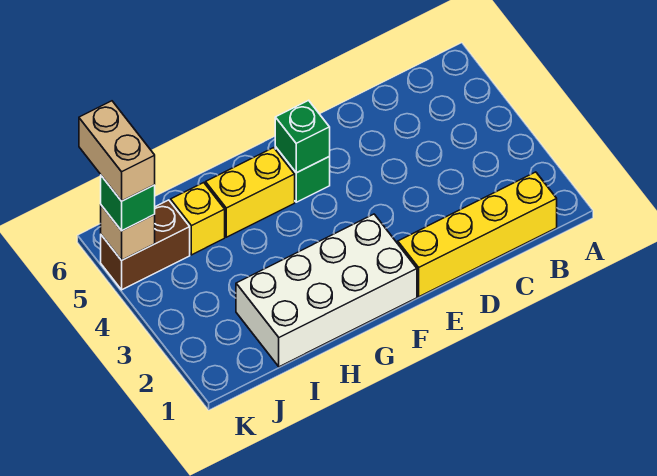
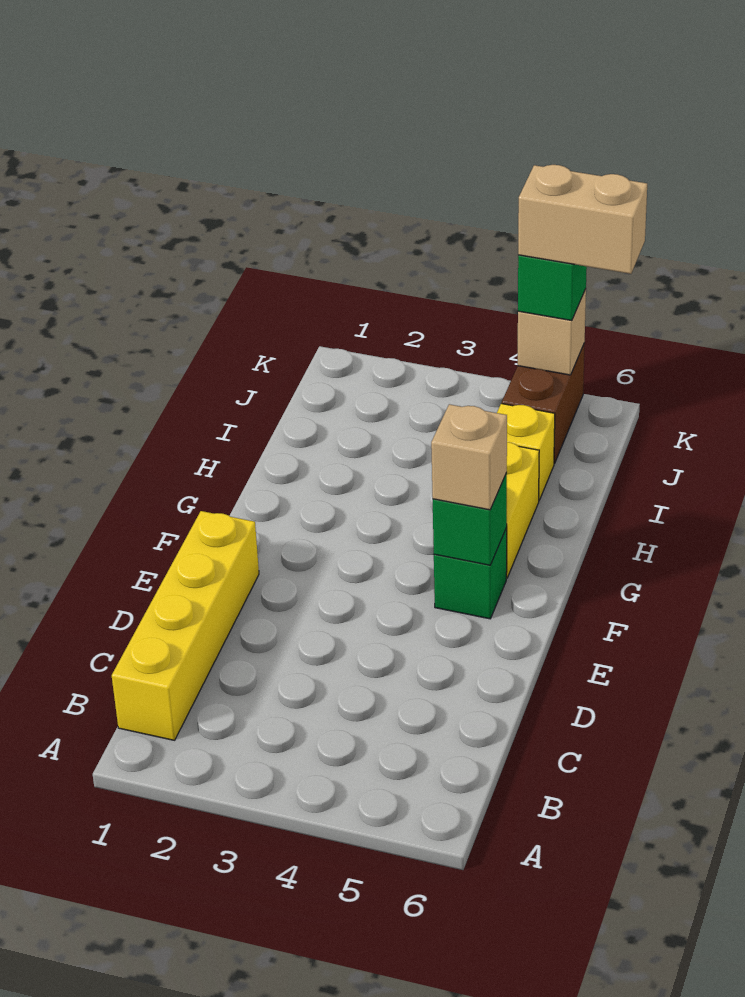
white brick F1:I2 level 1 -> none
none -> tan brick F5 level 3

